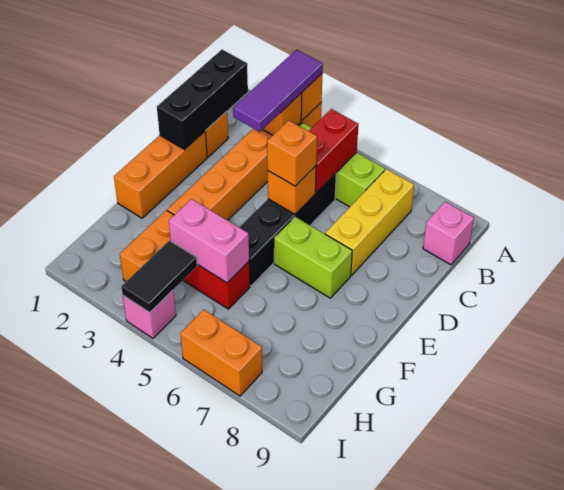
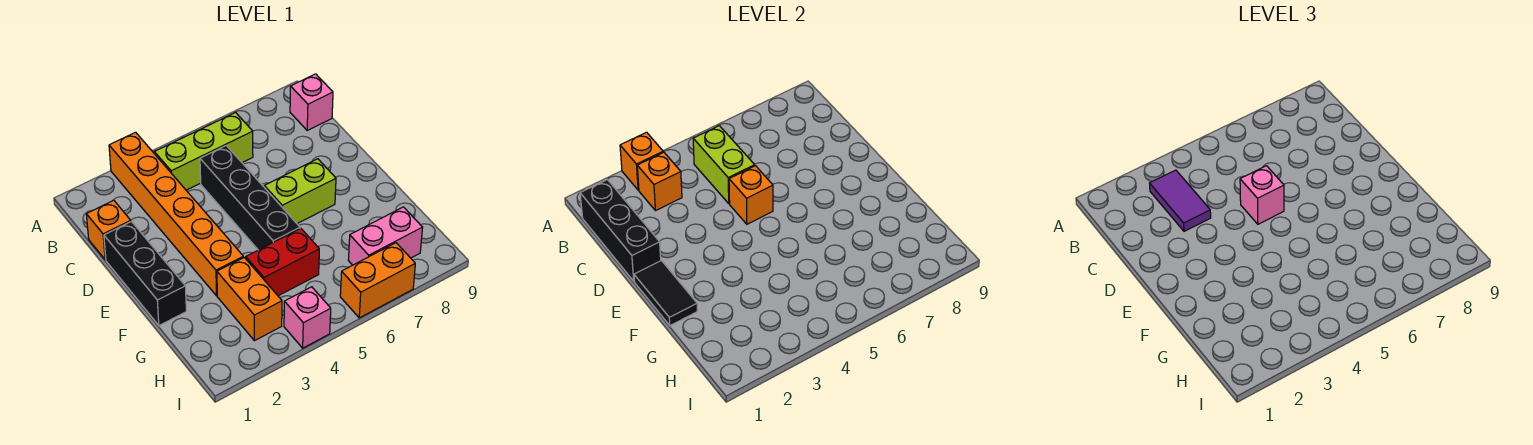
purple tile A3:C3 level 3 -> purple tile B3:C3 level 3
red brick B5:C5 level 2 -> lime brick B5:C5 level 2
yellow brick B7:D7 level 1 -> none
orange brick D1:F1 level 1 -> black brick D1:F1 level 1
orange brick D5 level 3 -> pink brick D5 level 3
pink brick G4:G5 level 2 -> pink brick H7:H8 level 1
black tile H4:I4 level 2 -> black tile E1:F1 level 2

